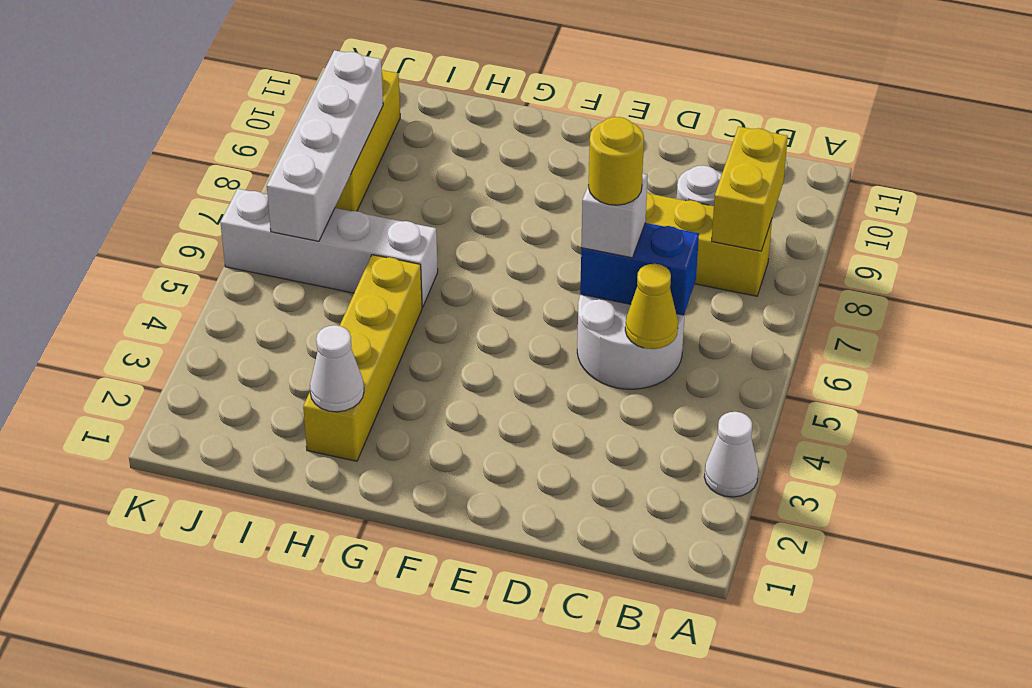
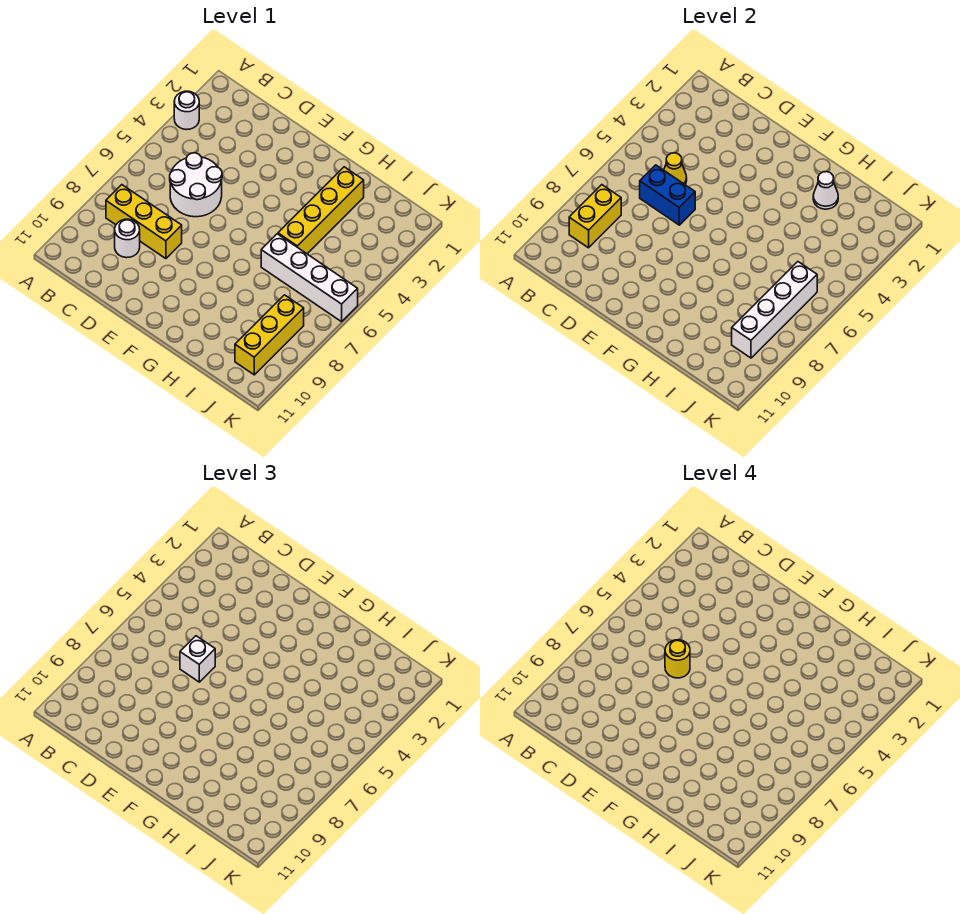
white cone A3 level 1 -> white round brick A3 level 1

